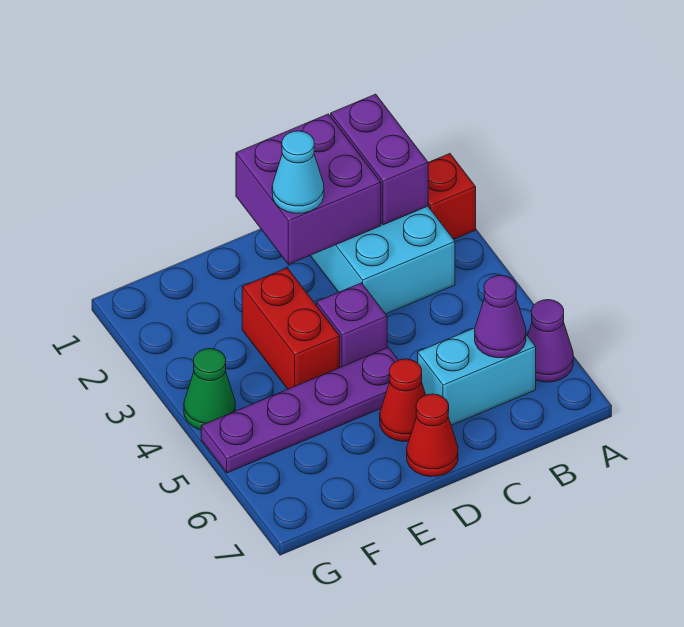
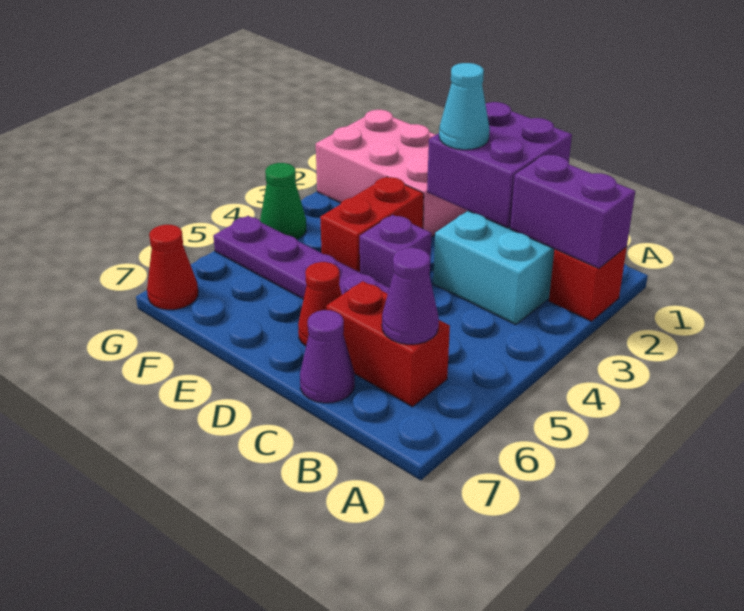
purple cone A6 level 1 -> purple cone C7 level 1
purple brick B1:B2 level 2 -> purple brick A2:B2 level 2
cyan brick B6:C6 level 1 -> red brick B6:C6 level 1
red cone D7 level 1 -> red cone G7 level 1
none -> pink brick E1:G2 level 1

